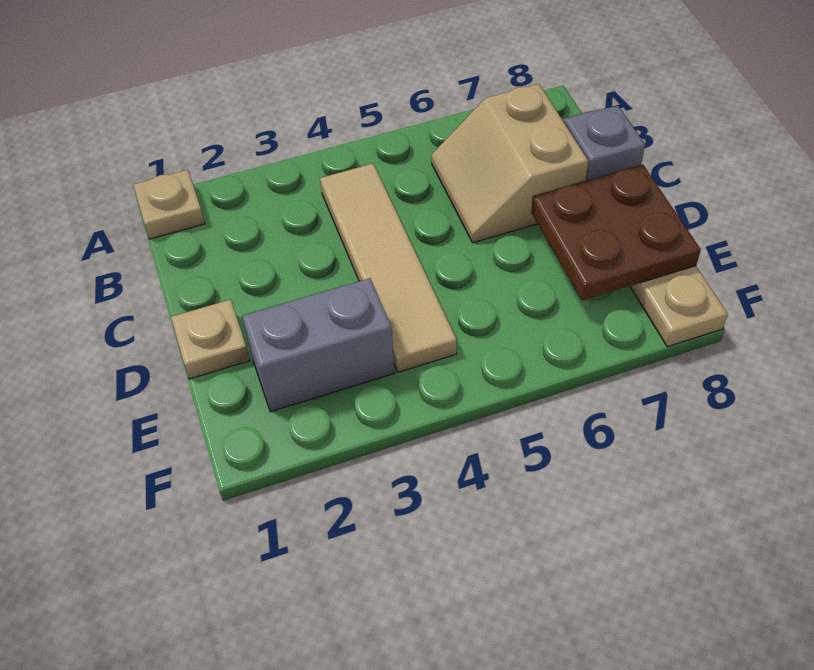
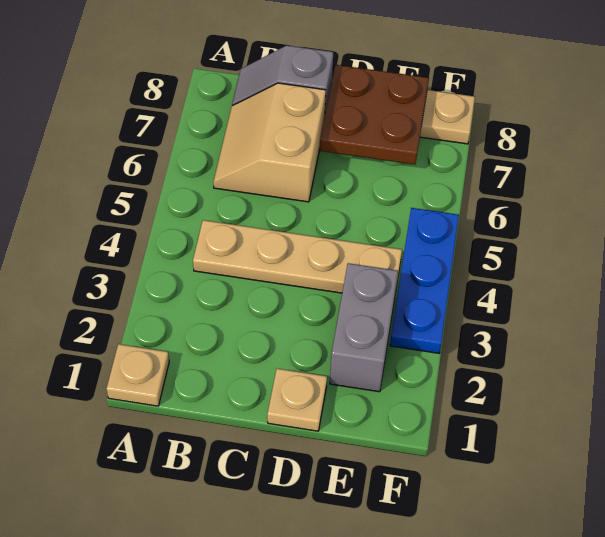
tan tile B4:E4 level 1 -> tan plate B4:E4 level 1
tan slope B6:C7 level 1 top 7 -> tan slope B6:C7 level 1 top C
none -> blue plate F3:F5 level 1

